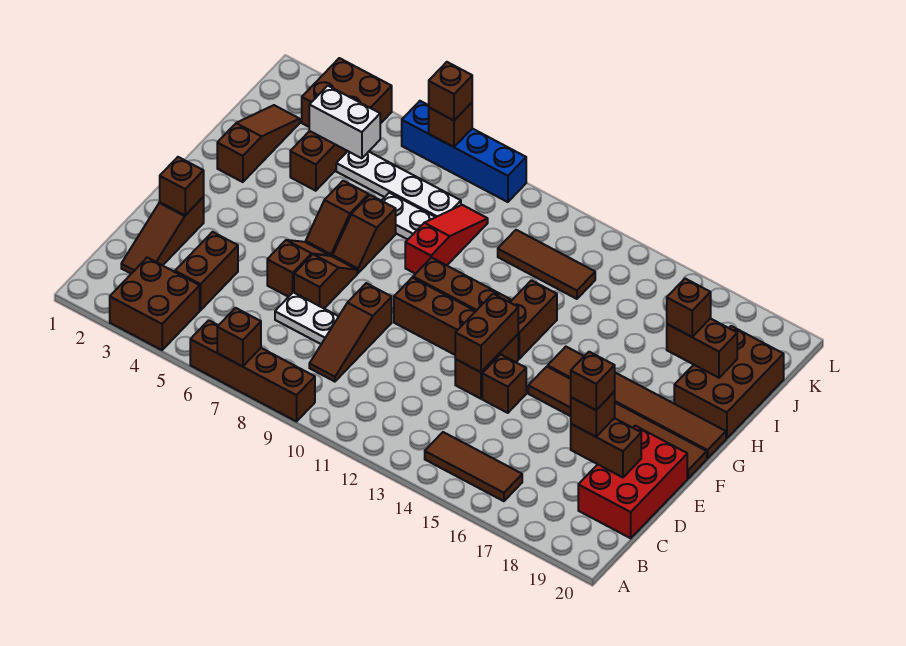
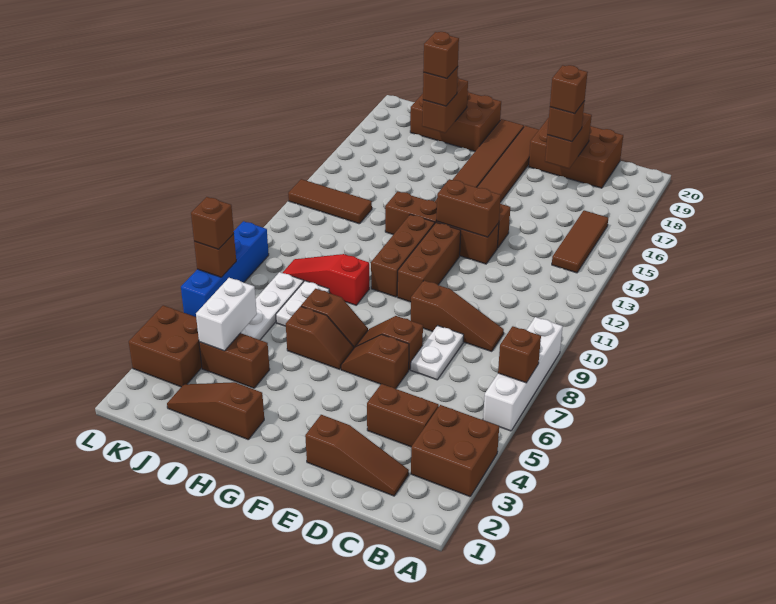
brown brick A6:A9 level 1 -> white brick A6:A9 level 1
red brick C19:E20 level 1 -> brown brick C19:E20 level 1
brown brick E2 level 2 -> brown brick I18 level 4
brown tile J11:J13 level 1 -> brown tile J13:L13 level 1

